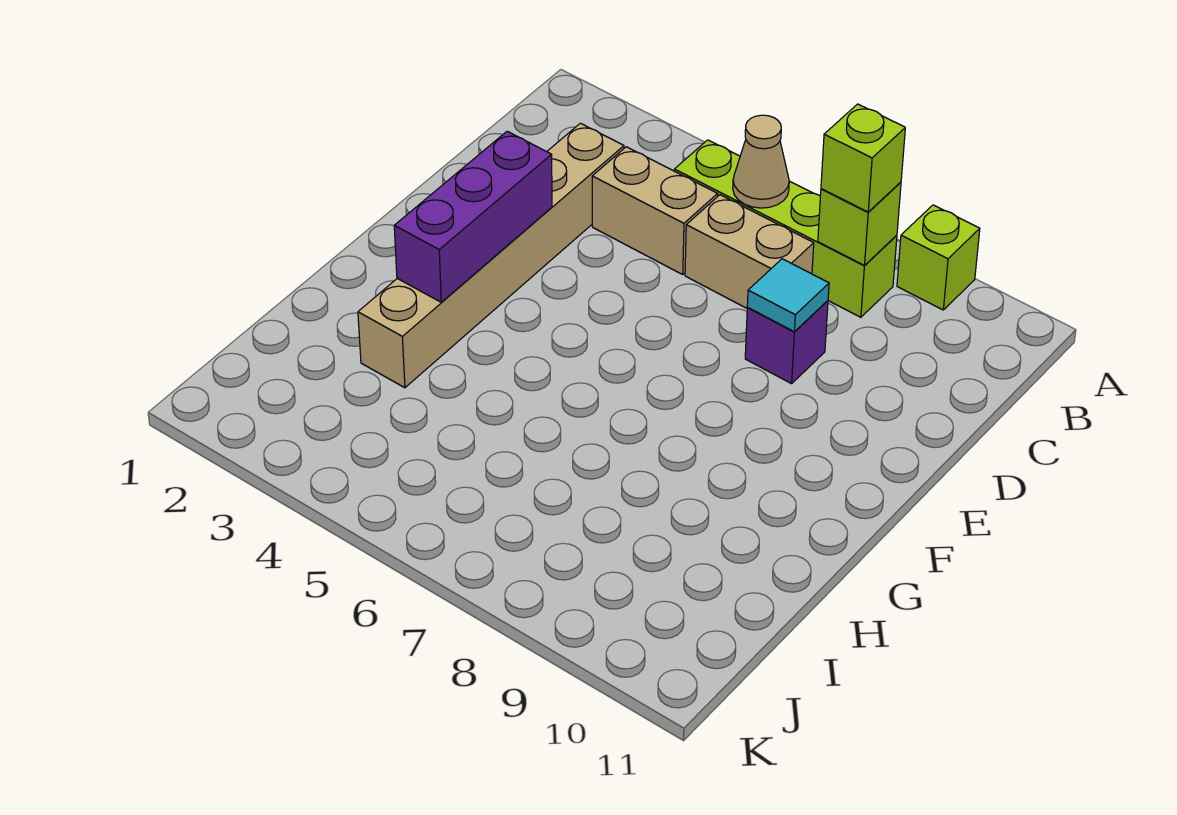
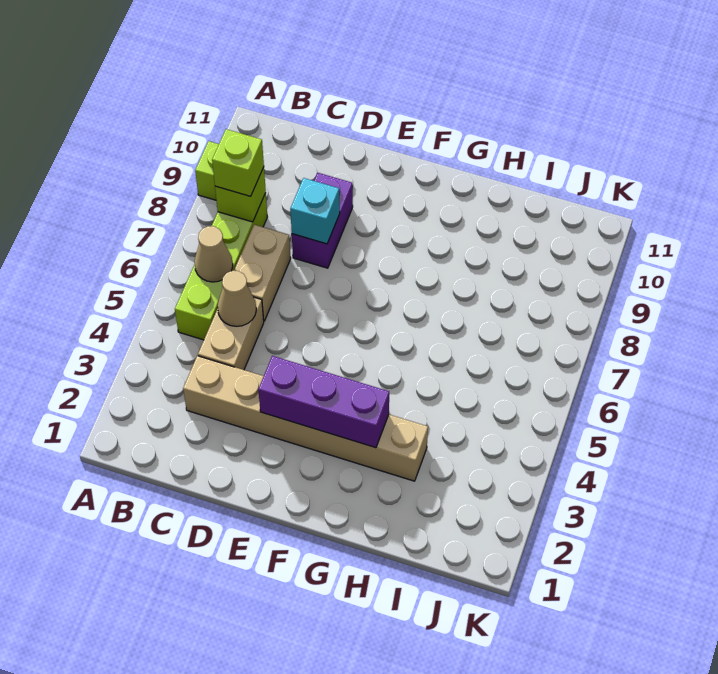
none -> tan cone C5 level 2
purple brick D8 level 1 -> purple brick D8:D9 level 1
cyan tile D8 level 2 -> cyan brick D8 level 2

